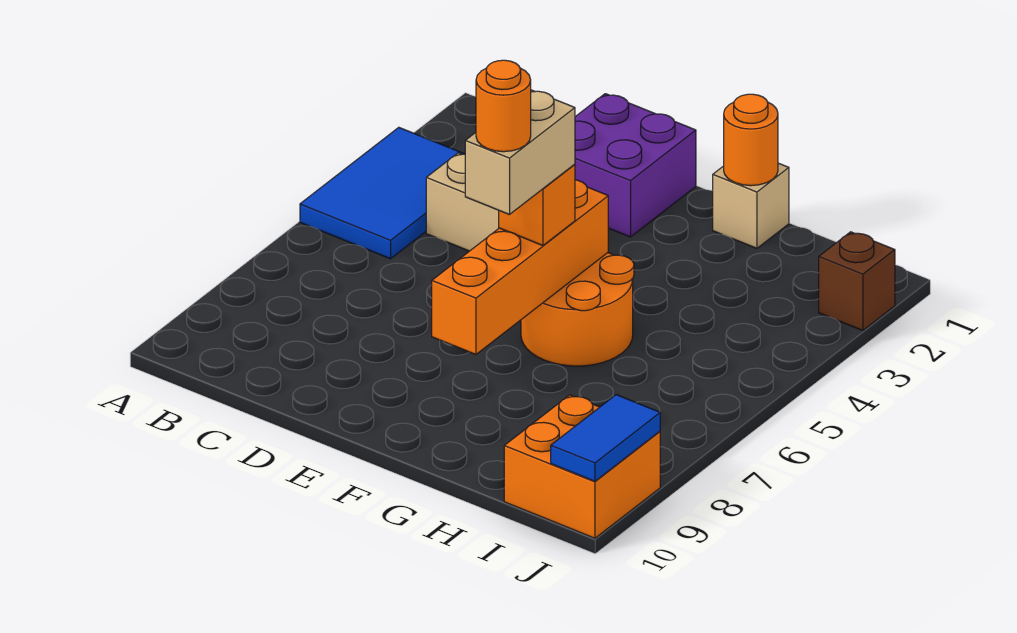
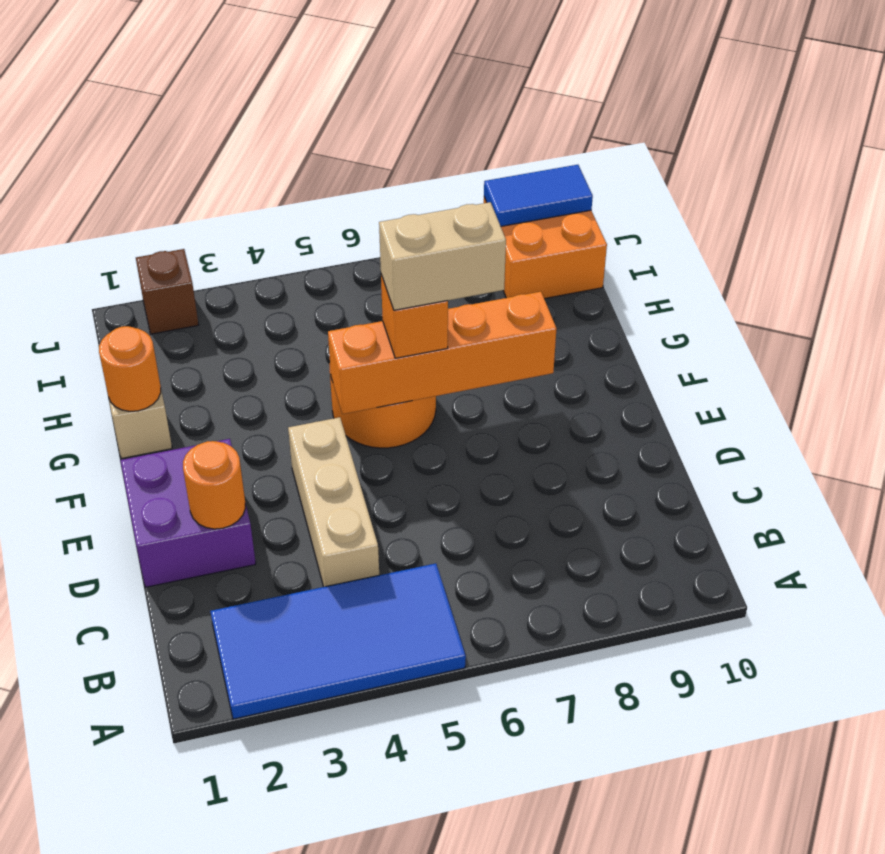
blue tile A3:B5 level 1 -> blue tile A2:B5 level 1
orange round brick F7 level 5 -> orange round brick D2 level 2

